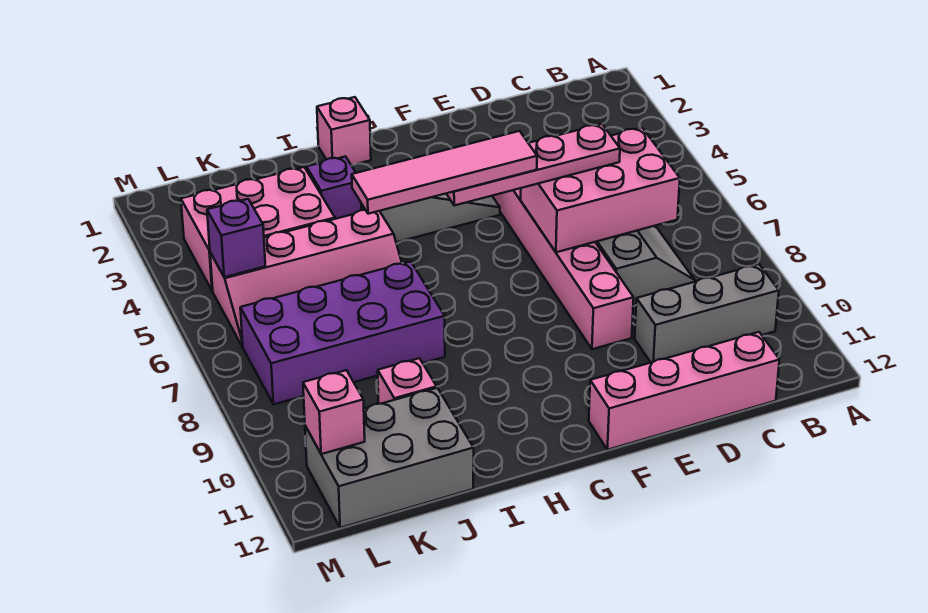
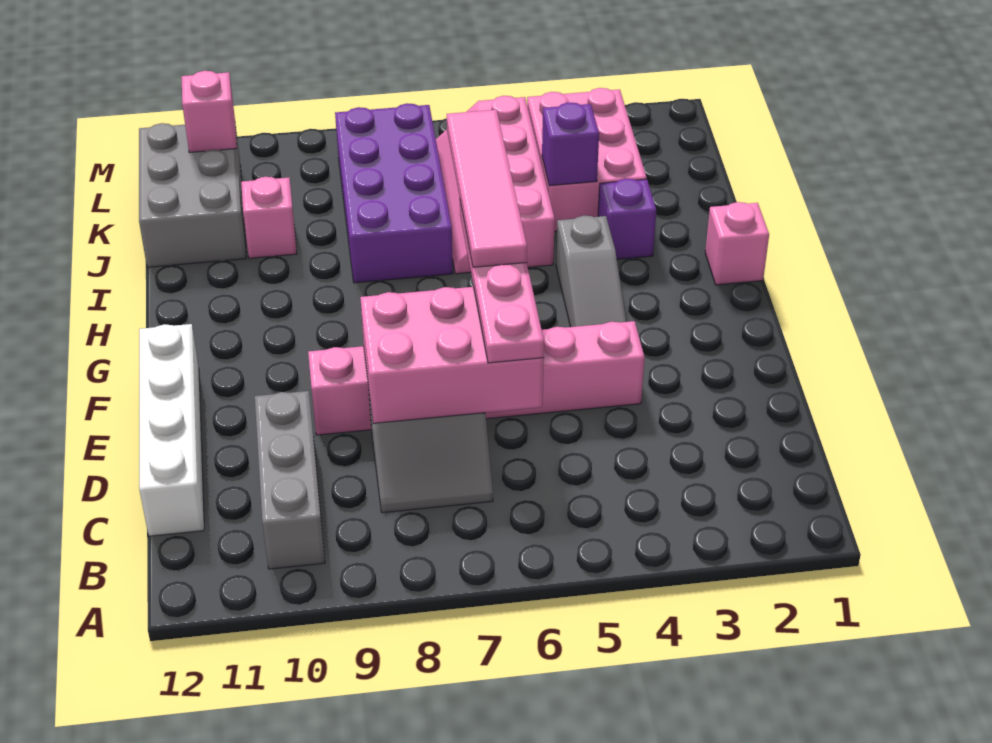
pink brick C6:E7 level 2 -> pink brick D6:E8 level 2
pink brick C12:F12 level 1 -> white brick C12:F12 level 1
purple brick L5 level 2 -> purple brick J4 level 2

